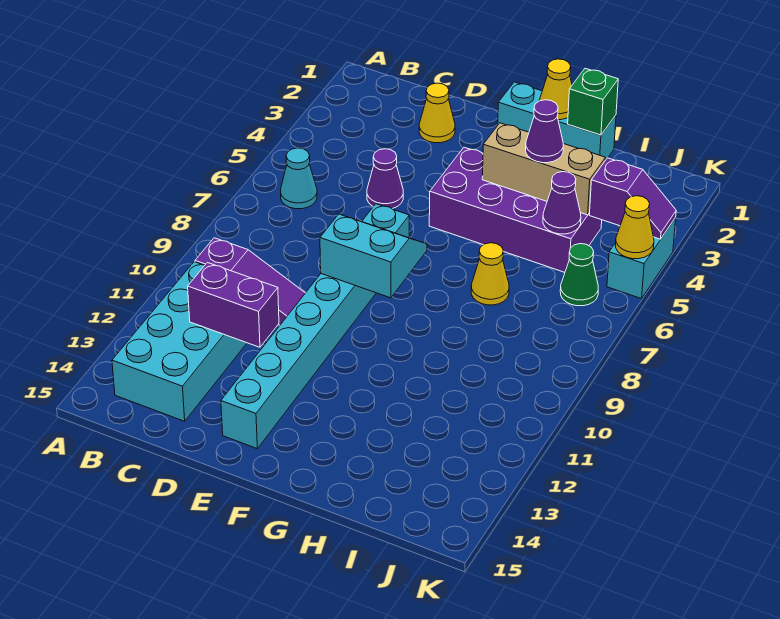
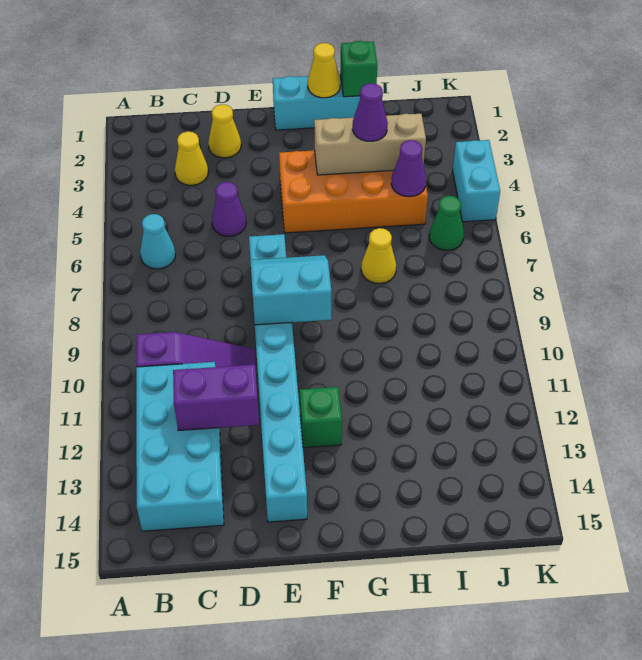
purple brick F4:I5 level 1 -> orange brick F4:I5 level 1
none -> green brick F12 level 1
purple slope J4:K4 level 2 top J -> none
yellow cone K5 level 2 -> yellow cone C3 level 1

